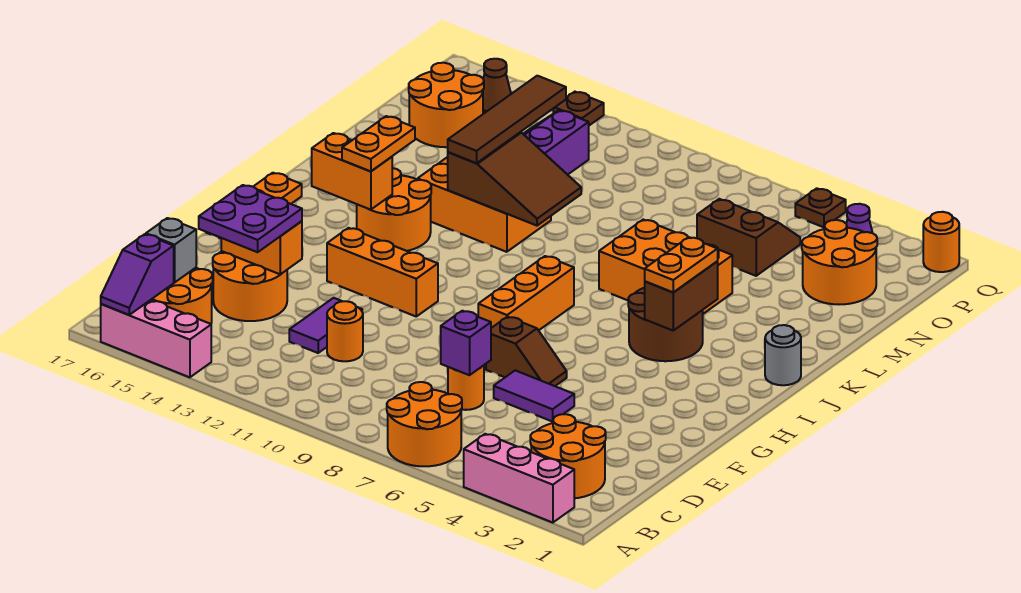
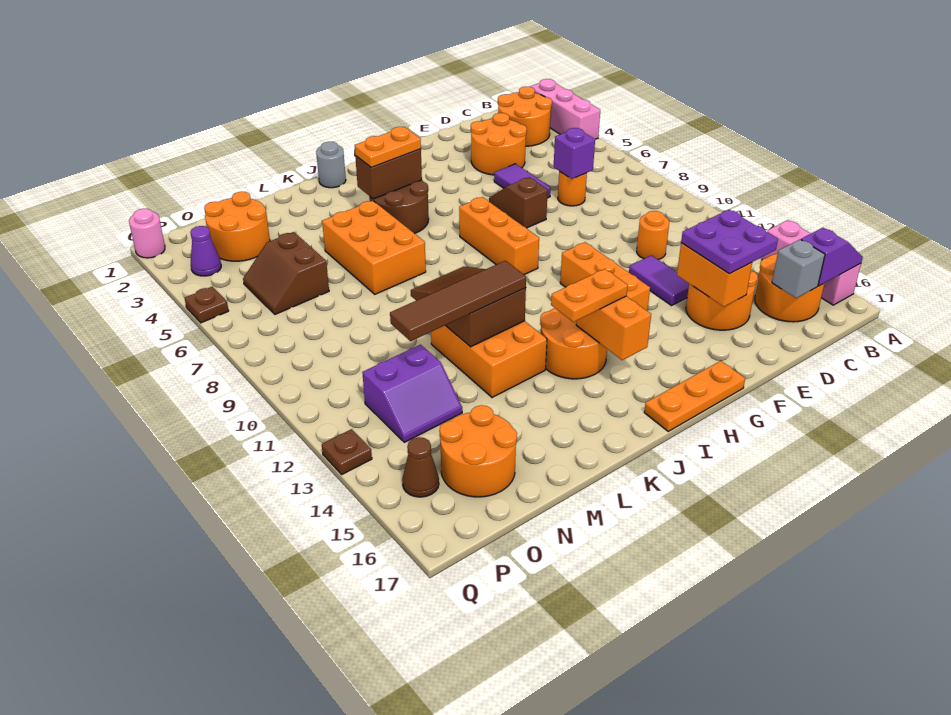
orange round brick A6:B7 level 1 -> orange round brick D3:E4 level 1
purple tile D12:E12 level 1 -> purple tile E12:E13 level 1
orange brick G8:I8 level 1 -> orange brick H7:H9 level 1
orange round brick Q1 level 1 -> pink round brick Q1 level 1

